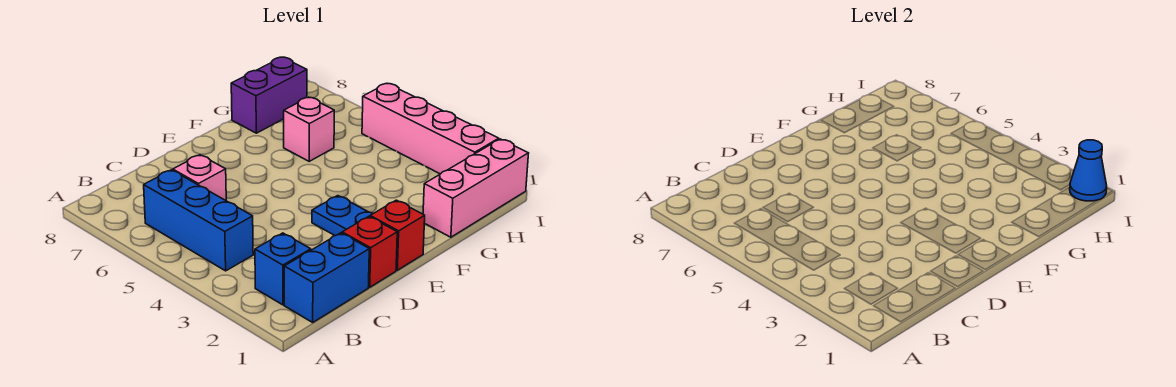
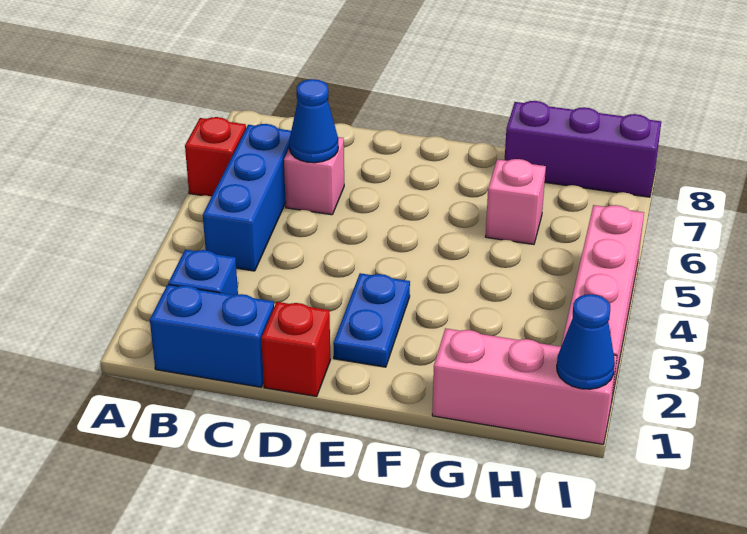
none -> blue cone C6 level 2
red brick E1 level 1 -> red brick A6 level 1
purple brick G8:H8 level 1 -> purple brick G8:I8 level 1

